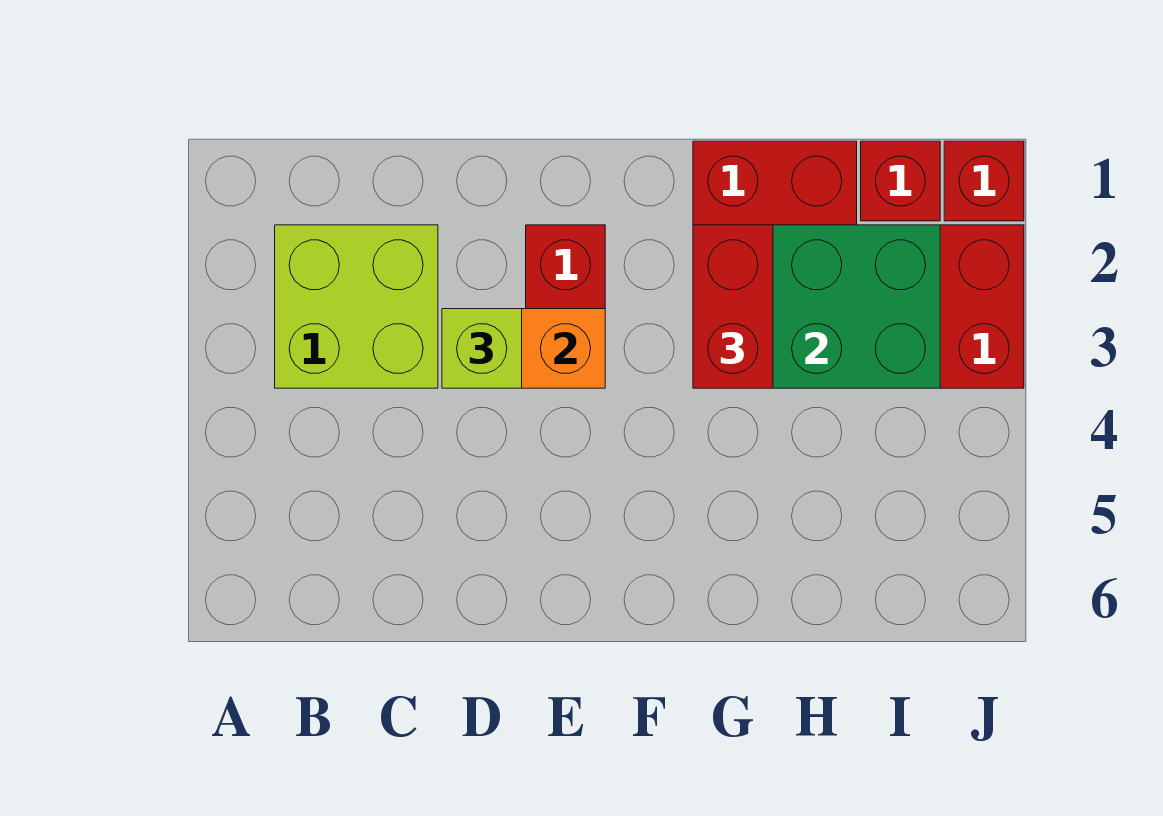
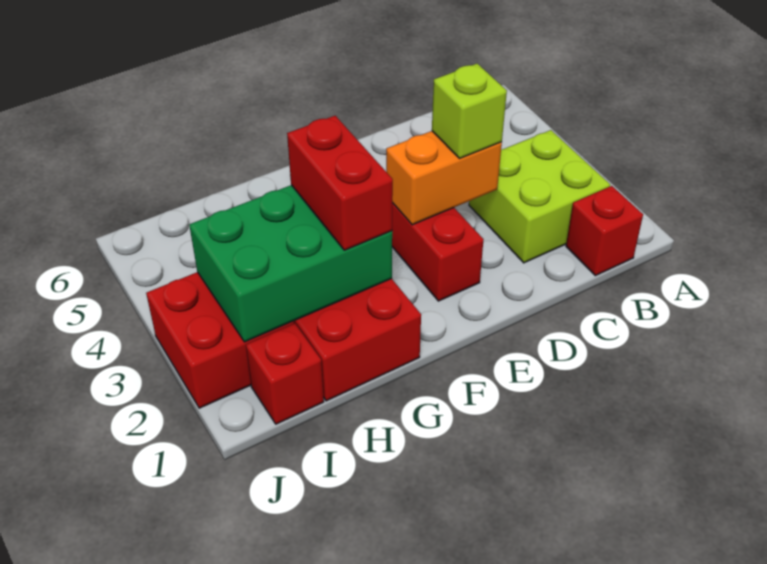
red brick J1 level 1 -> red brick B1 level 1

